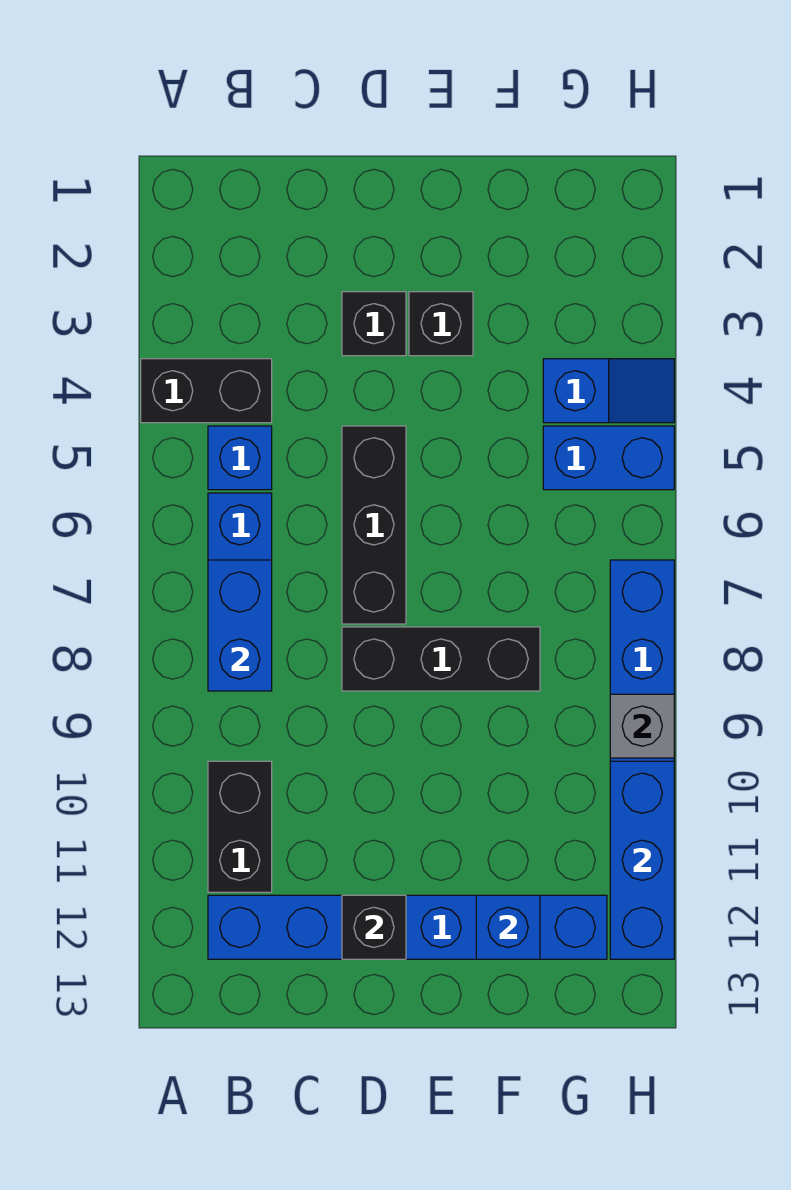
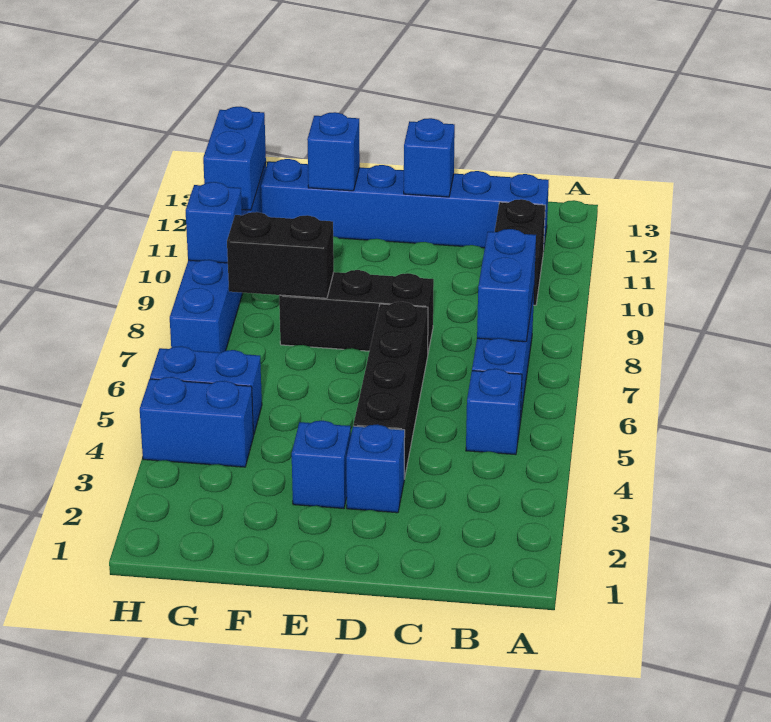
black brick A4:B4 level 1 -> black brick F8:G8 level 2
black brick D3 level 1 -> blue brick D3 level 1
black brick D5:D7 level 1 -> black brick D4:D7 level 1
black brick D12 level 2 -> blue brick D12 level 2
black brick E3 level 1 -> blue brick E3 level 1
blue slope G4:H4 level 1 top G -> blue brick G4:H4 level 1
grey brick H9 level 2 -> blue brick H9 level 2
blue brick H10:H12 level 2 -> blue brick H11:H12 level 2

